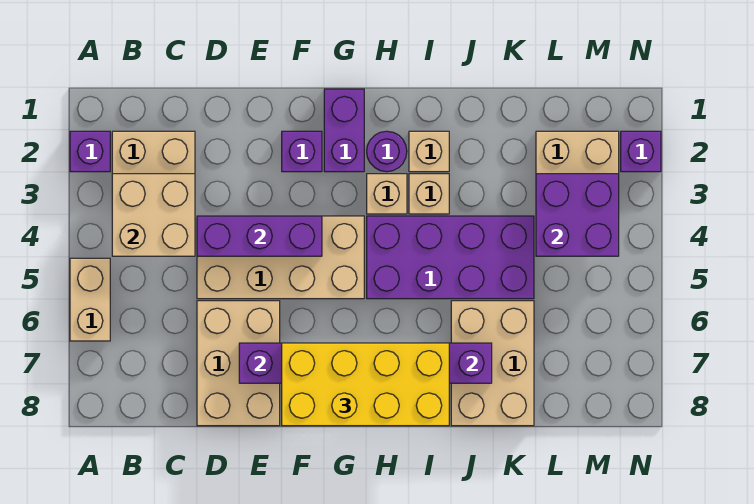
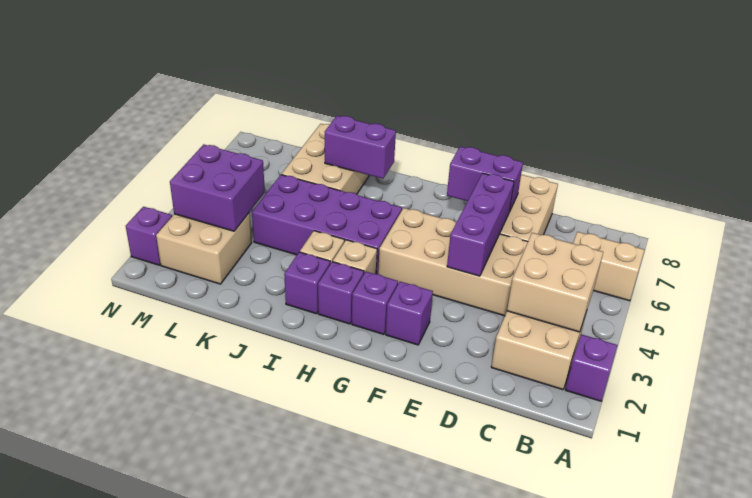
tan brick A5:A6 level 1 -> tan brick A6:B6 level 1
purple brick D4:F4 level 2 -> purple brick E4:E6 level 2
yellow brick F7:I8 level 3 -> none
purple brick G1:G2 level 1 -> purple brick G2 level 1
purple round brick H2 level 1 -> purple brick H2 level 1
tan brick I2 level 1 -> purple brick I2 level 1

